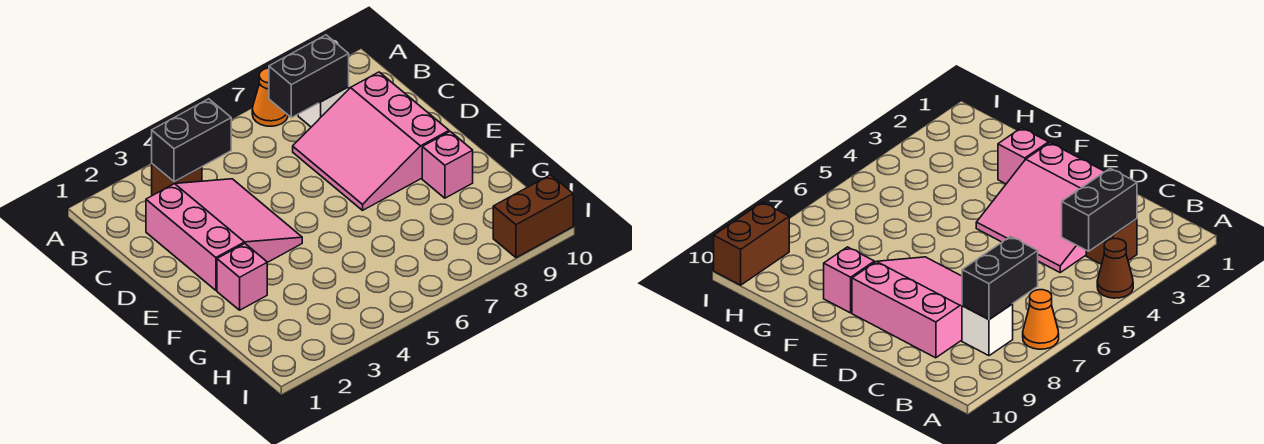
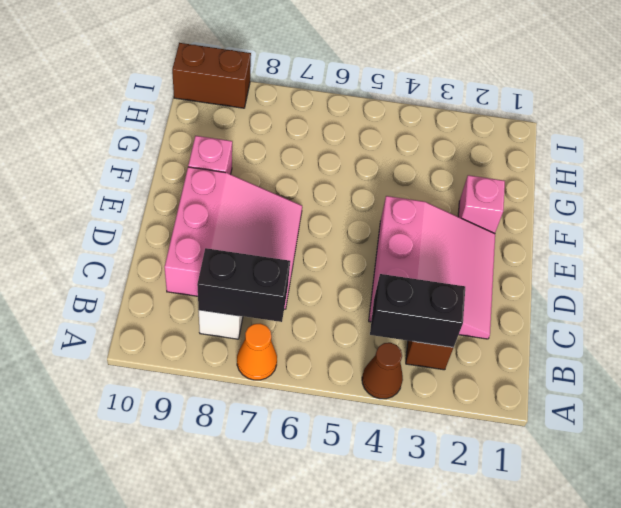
pink slope C2:E4 level 1 top 2 -> pink slope C2:E4 level 1 top 4

